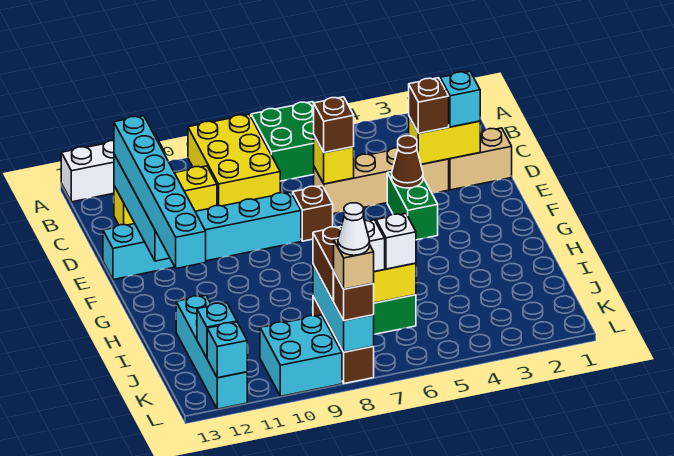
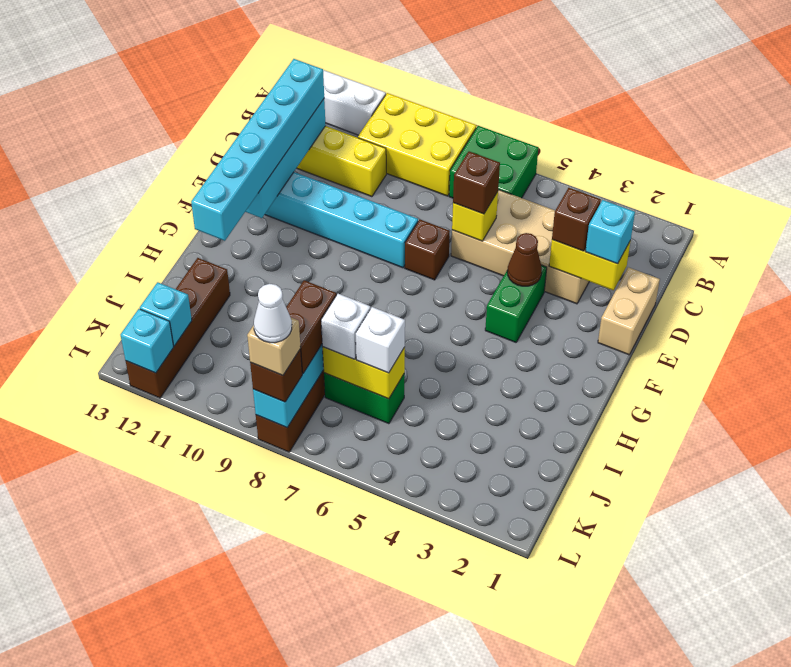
yellow brick A8:C9 level 1 -> yellow brick A8:B10 level 1
tan brick D1:D2 level 1 -> tan brick D1:E1 level 1
tan brick D3:D6 level 1 -> tan brick C3:D6 level 1
cyan brick I12:L12 level 1 -> brown brick I12:L12 level 1
cyan brick K9:L10 level 1 -> none

